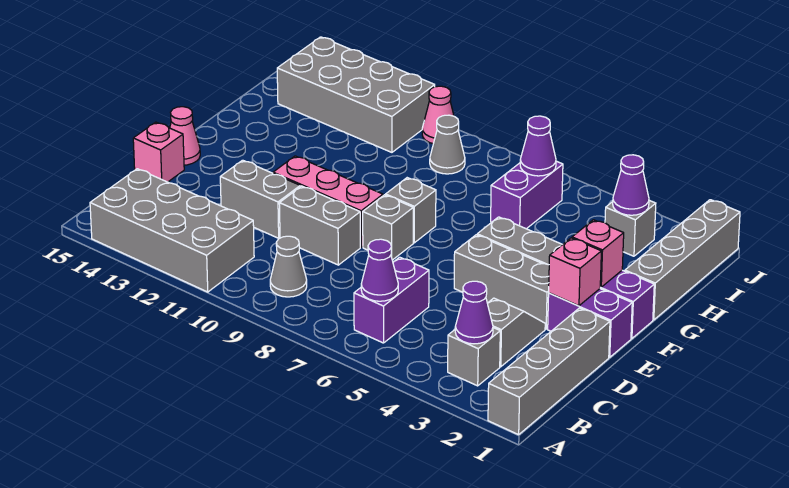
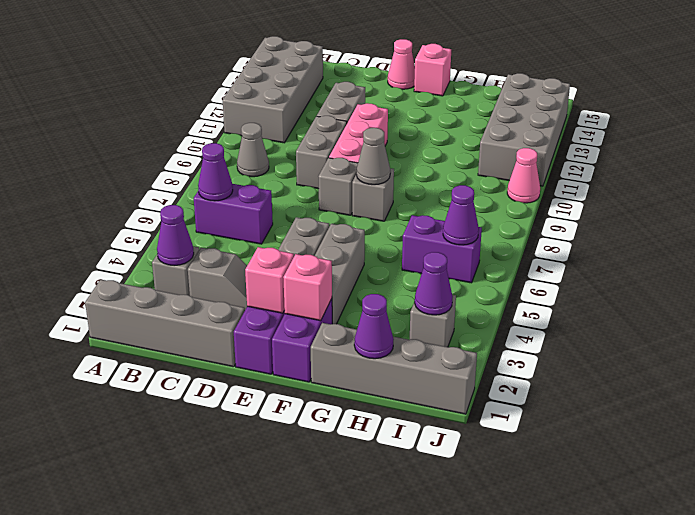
pink brick D15 level 1 -> pink brick F15 level 1
none -> purple cone H1 level 2
grey cone I9 level 1 -> grey cone F8 level 2

